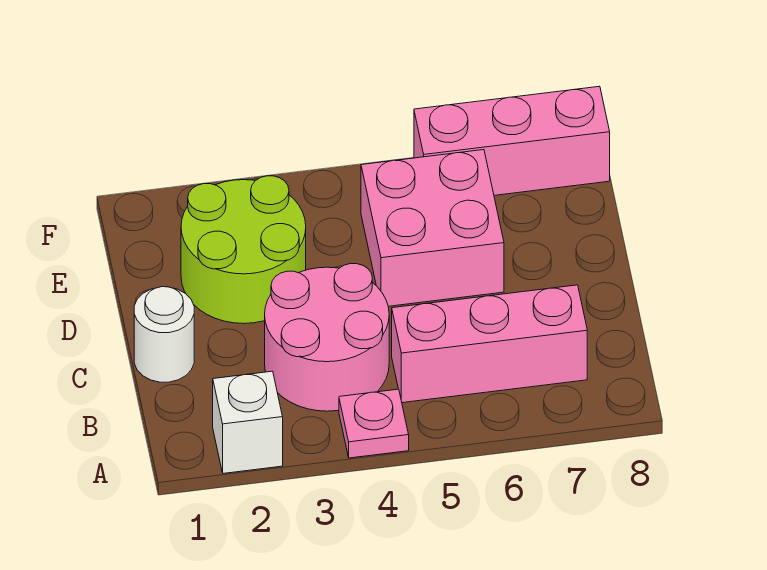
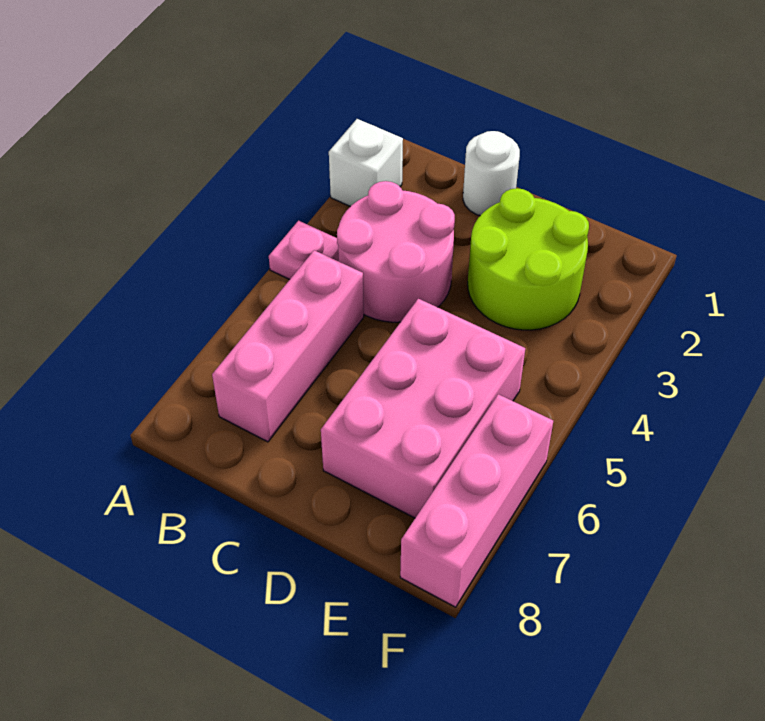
pink brick D5:E6 level 1 -> pink brick D5:E7 level 1

